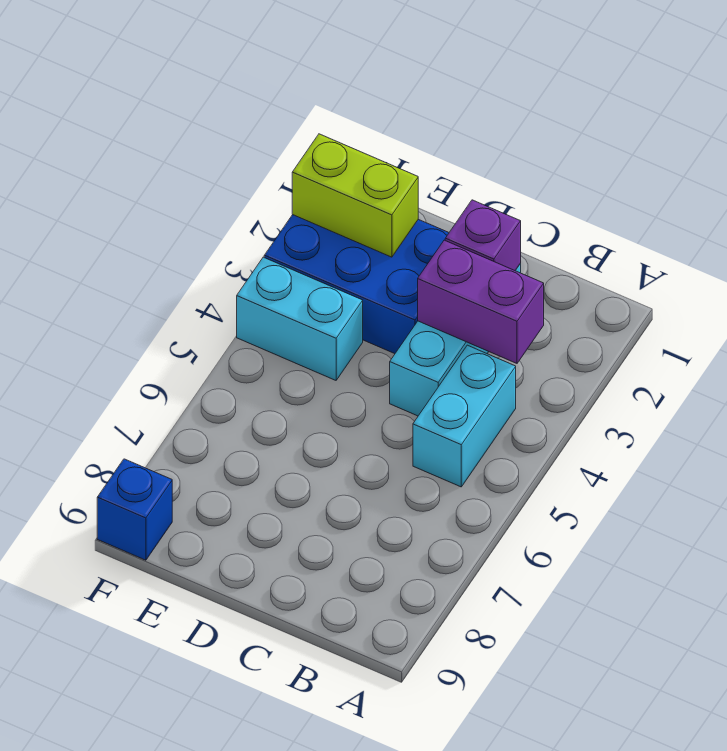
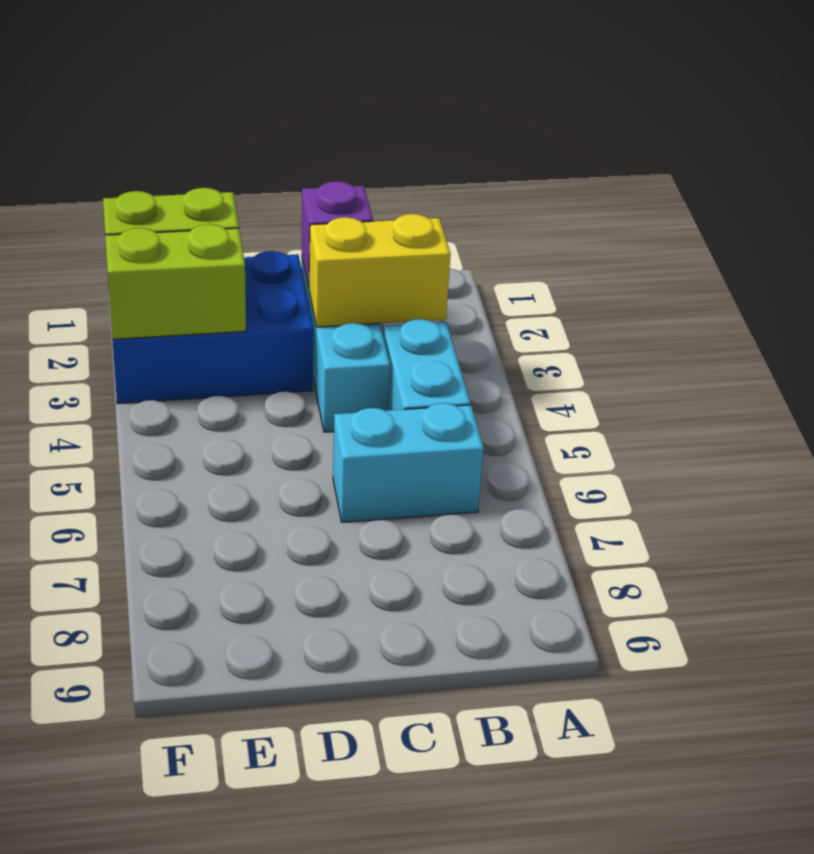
purple brick B3:C3 level 2 -> yellow brick B3:C3 level 2
none -> lime brick E3:F3 level 2
cyan brick E4:F4 level 1 -> cyan brick B6:C6 level 1
blue brick F9 level 1 -> none

